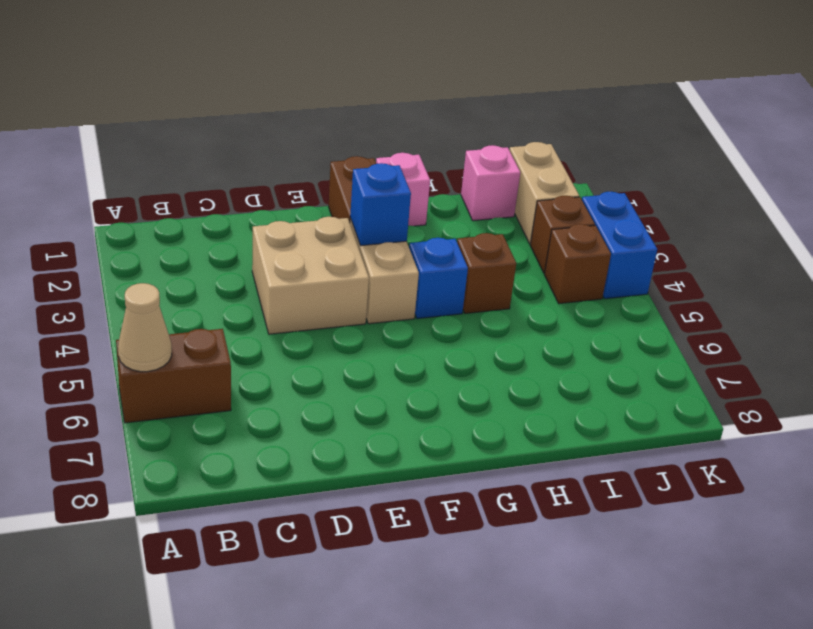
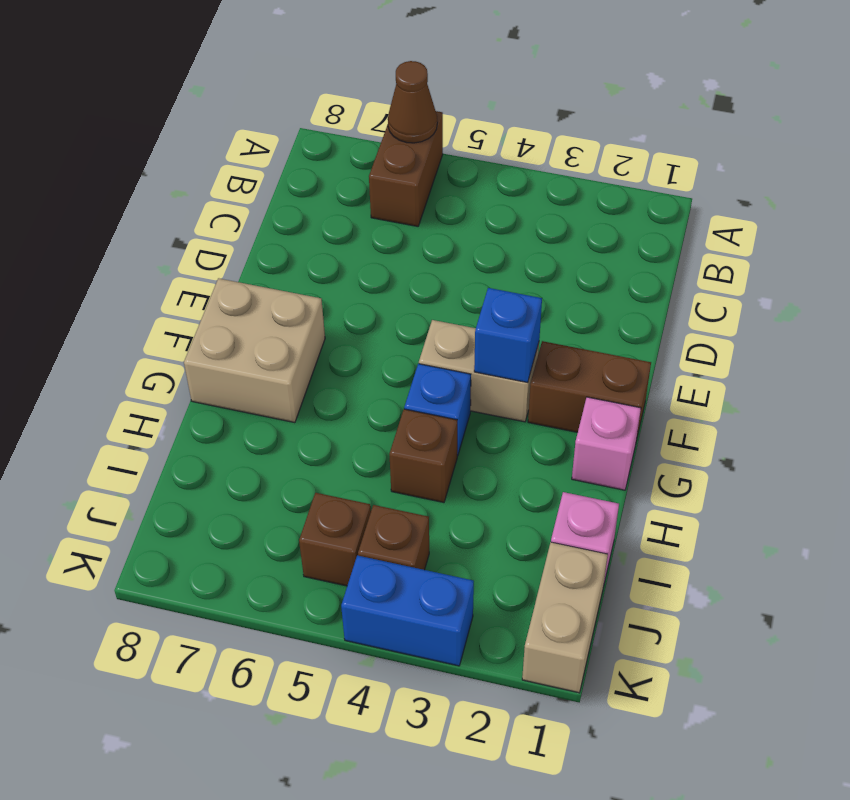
tan cone A6 level 2 -> brown cone A6 level 2
tan brick D3:E4 level 1 -> tan brick F7:G8 level 1
tan brick J1:J2 level 1 -> tan brick J1:K1 level 1
brown brick J3 level 1 -> brown brick J5 level 1

